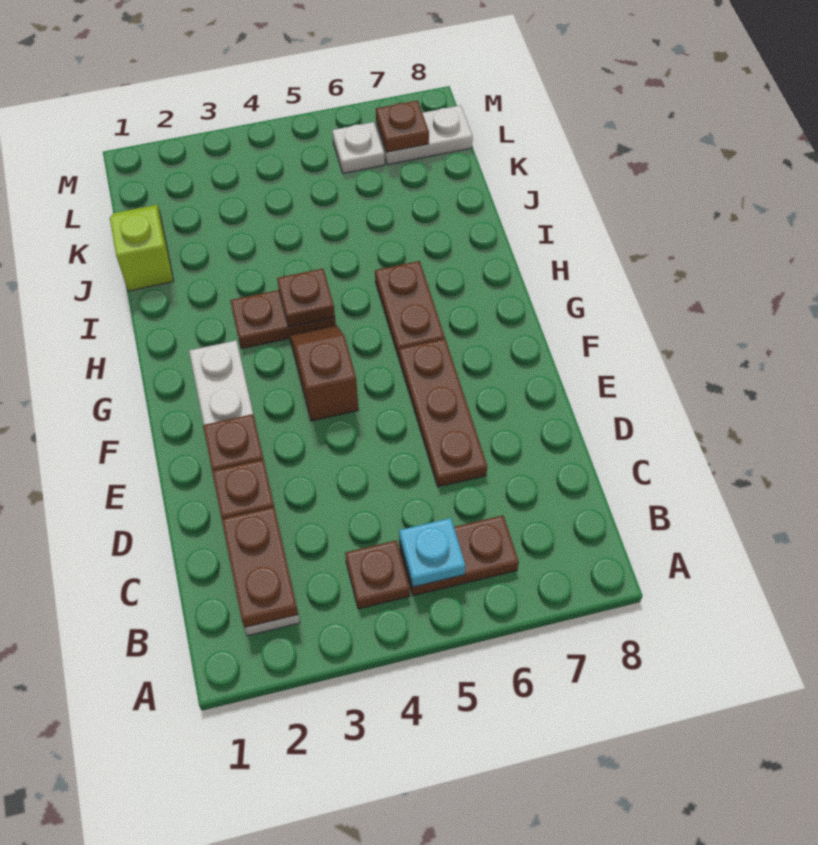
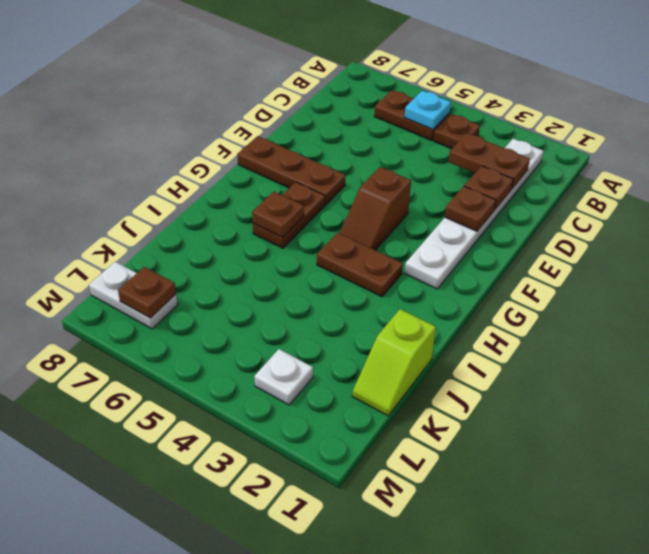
brown plate B2:C2 level 2 -> brown plate C2:C3 level 2
brown plate D6:F6 level 1 -> brown plate F6:F8 level 1
brown plate H4 level 2 -> brown plate H6 level 2
white plate L6 level 1 -> white plate L3 level 1

